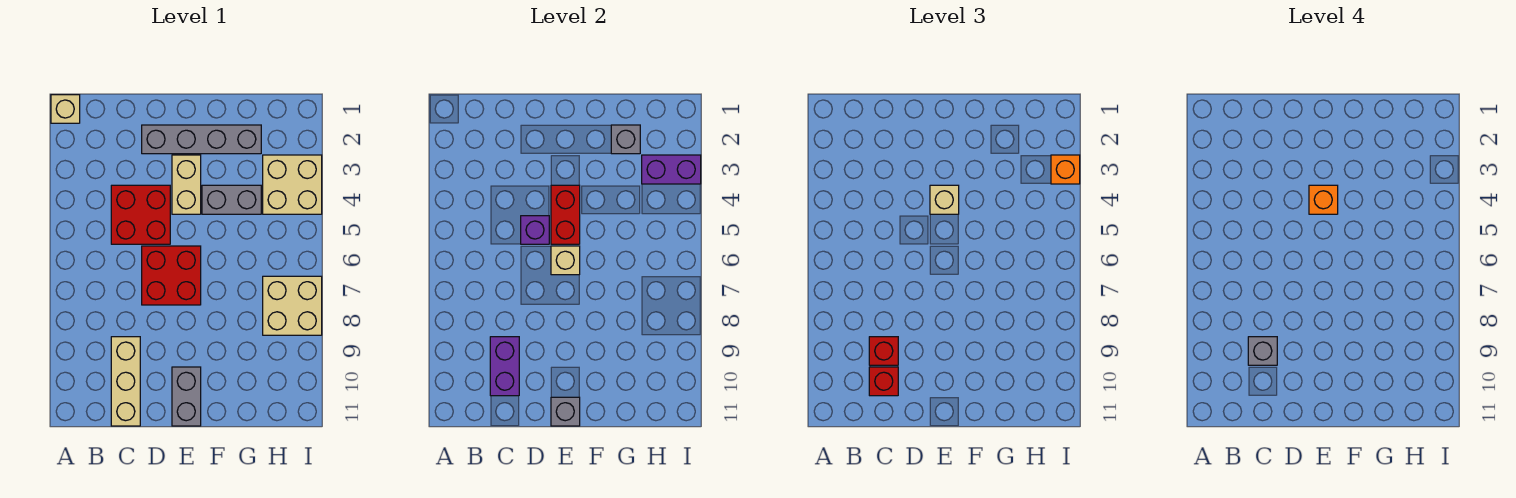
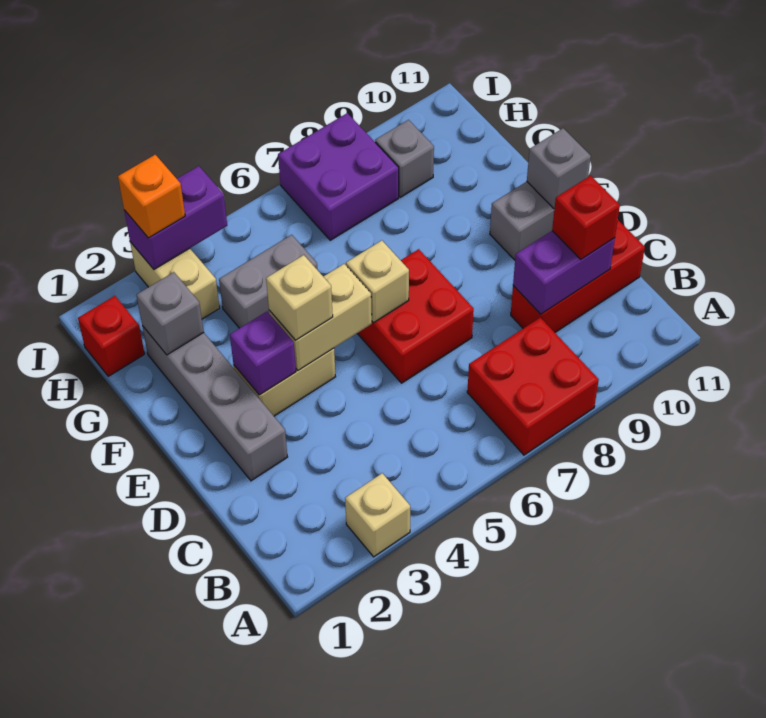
tan brick A1 level 1 -> tan brick A3 level 1
red brick C4:D5 level 1 -> red brick A7:B8 level 1
tan brick C9:C11 level 1 -> red brick C9:C11 level 1
red brick C9 level 3 -> red brick H1 level 1
grey brick C9 level 4 -> grey brick H9 level 1
purple brick D5 level 2 -> purple brick E3 level 2
red brick E4:E5 level 2 -> tan brick E4:E5 level 2
orange brick E4 level 4 -> none
grey brick F4:G4 level 1 -> grey brick G4:G5 level 1
tan brick H3:I4 level 1 -> tan brick H3:I3 level 1
purple brick H3:I3 level 2 -> purple brick I3:I4 level 2
tan brick H7:I8 level 1 -> purple brick H7:I8 level 1

